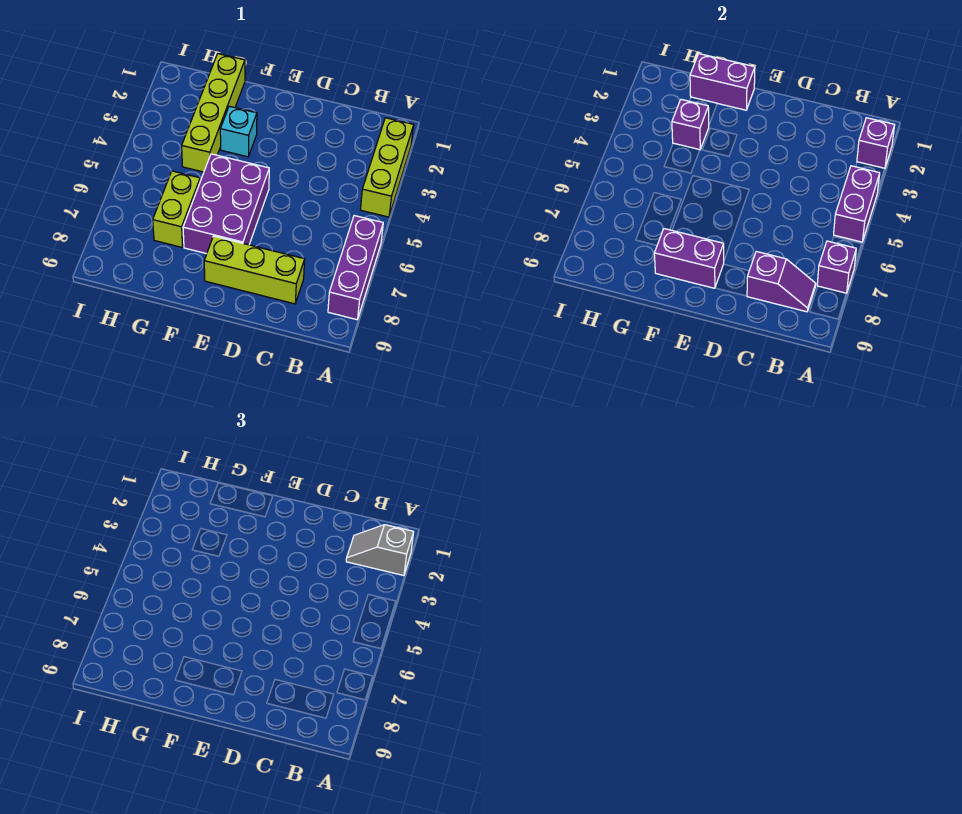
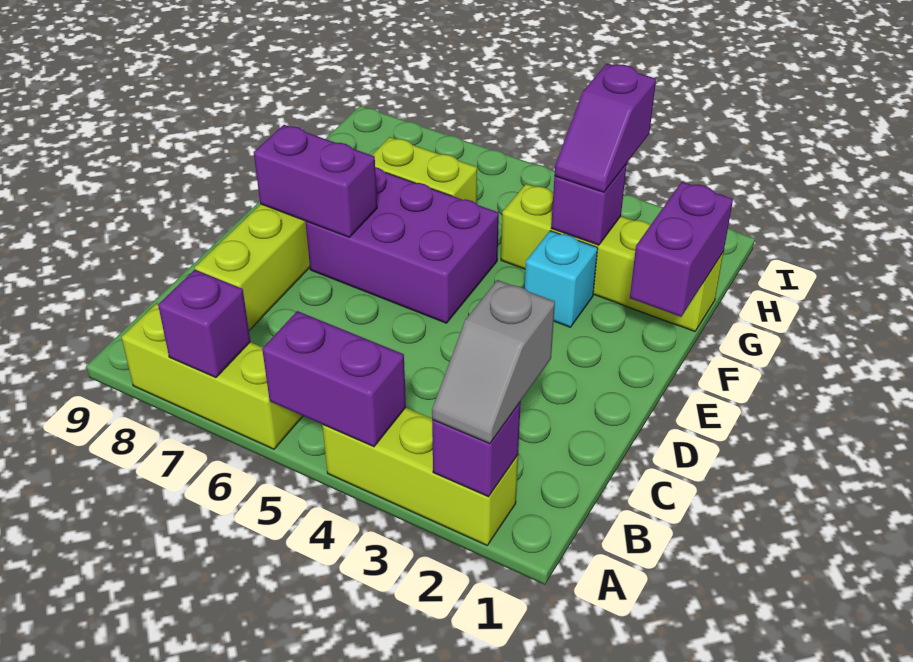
grey slope A2:B2 level 3 top A -> grey slope A2:B2 level 3 top B
purple brick A6:A8 level 1 -> lime brick A6:A8 level 1
purple slope B8:C8 level 2 top C -> purple slope G3:H3 level 3 top H
purple brick E8:F8 level 2 -> purple brick E7:E8 level 2

